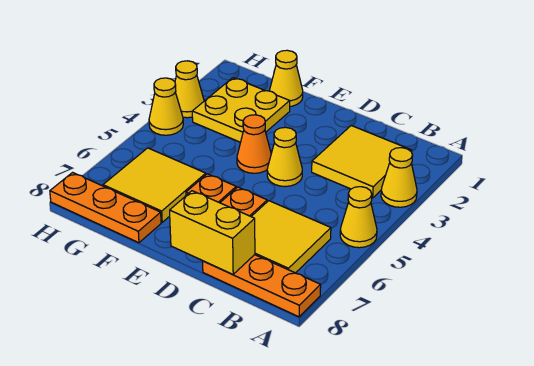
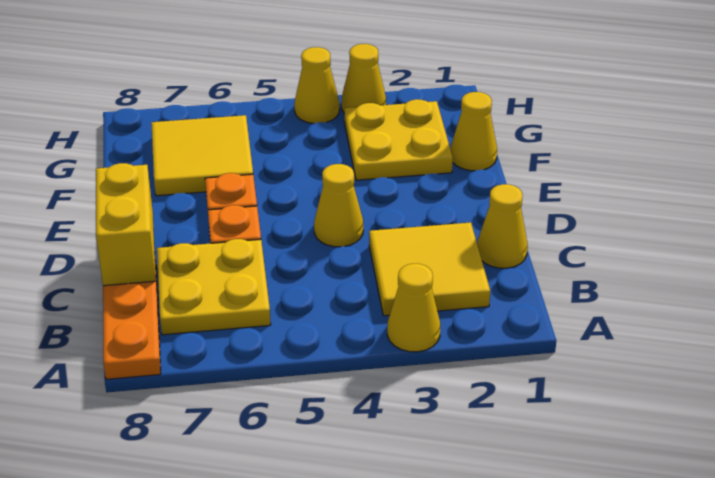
yellow cone A5 level 1 -> yellow cone C1 level 1
yellow tile B6:C7 level 1 -> yellow plate B6:C7 level 1
orange cone E4 level 1 -> none
orange plate F8:H8 level 1 -> none

